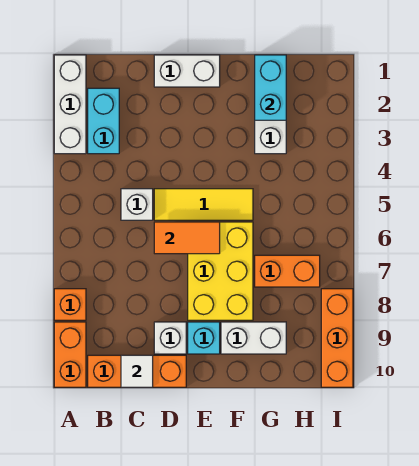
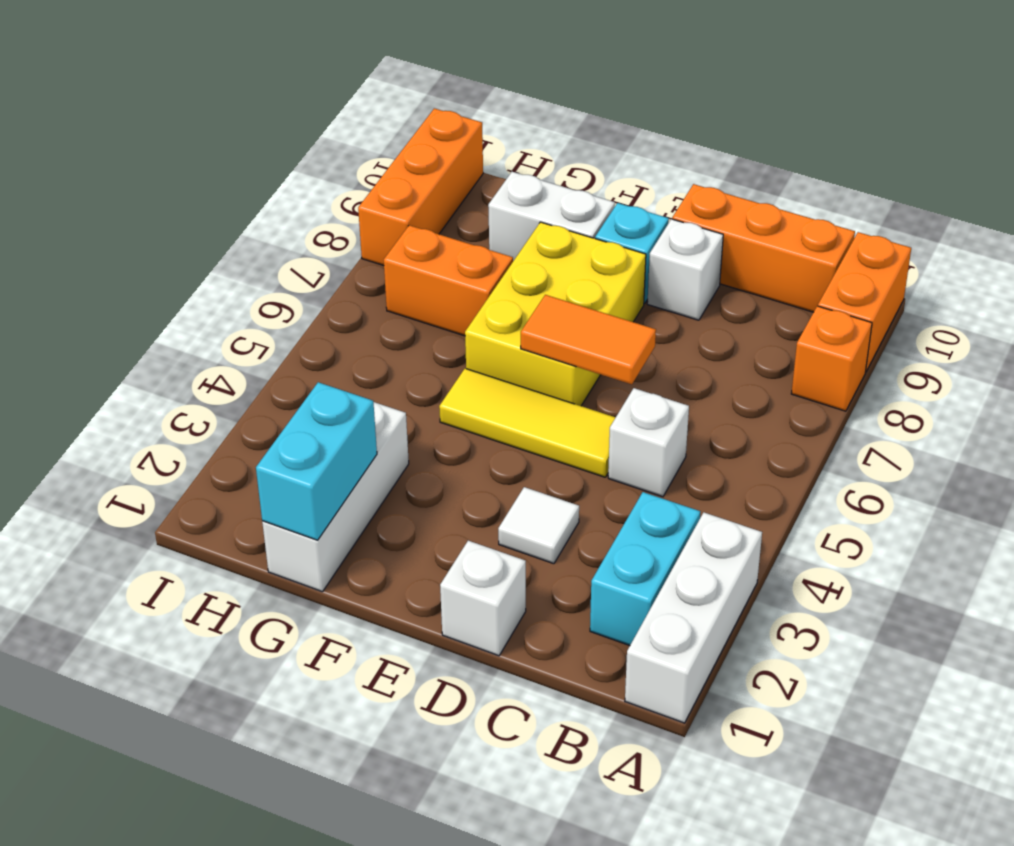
white tile C10 level 2 -> white tile D3 level 1
white brick D1:E1 level 1 -> white brick D1 level 1

